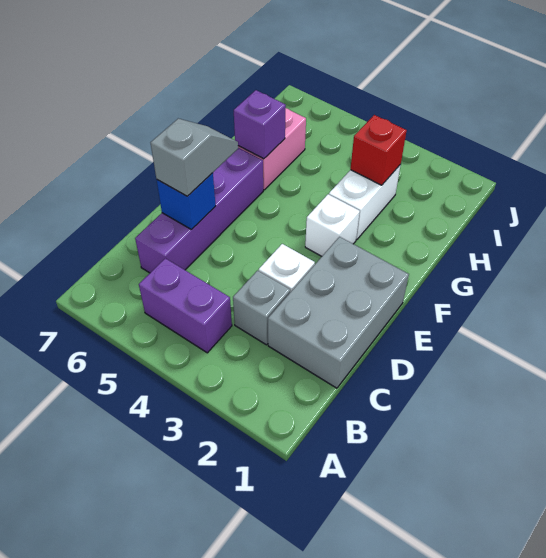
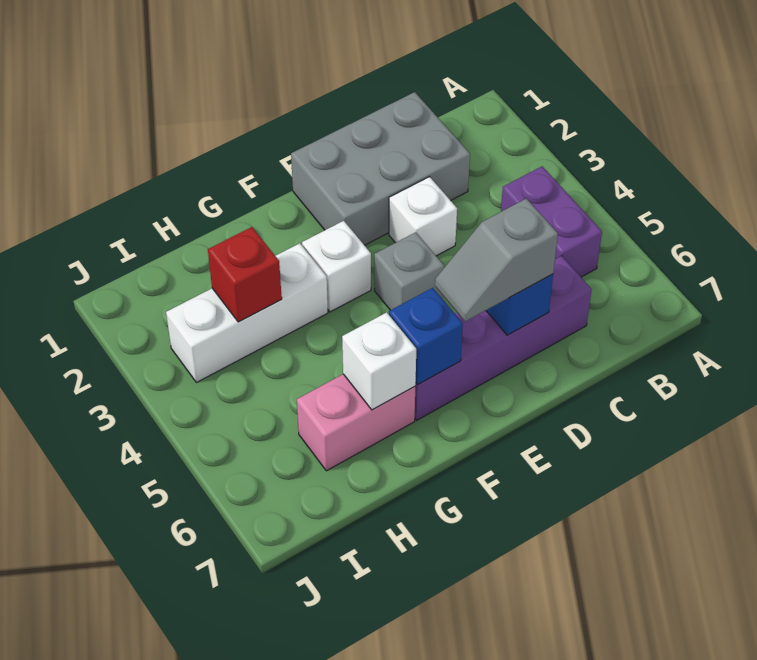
grey brick C3 level 1 -> grey brick E4 level 1
none -> blue brick F6 level 2
white brick G3:H3 level 1 -> white brick G3:I3 level 1
purple brick G6 level 2 -> white brick G6 level 2

